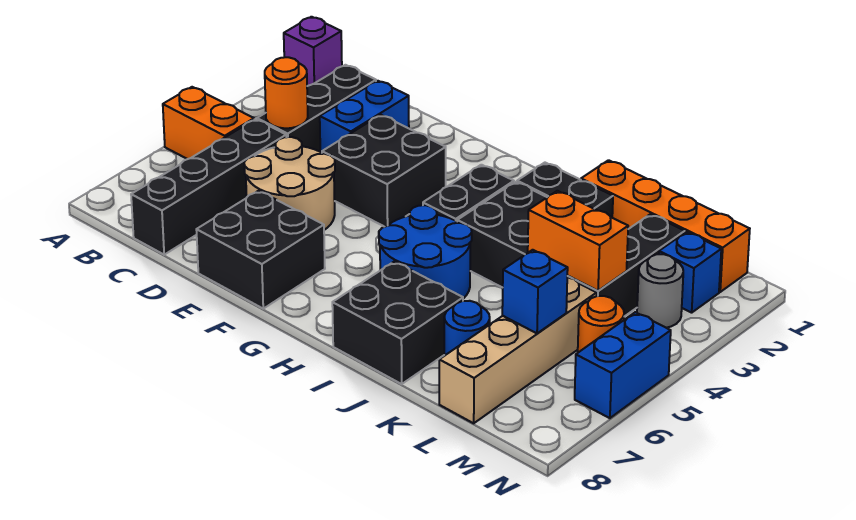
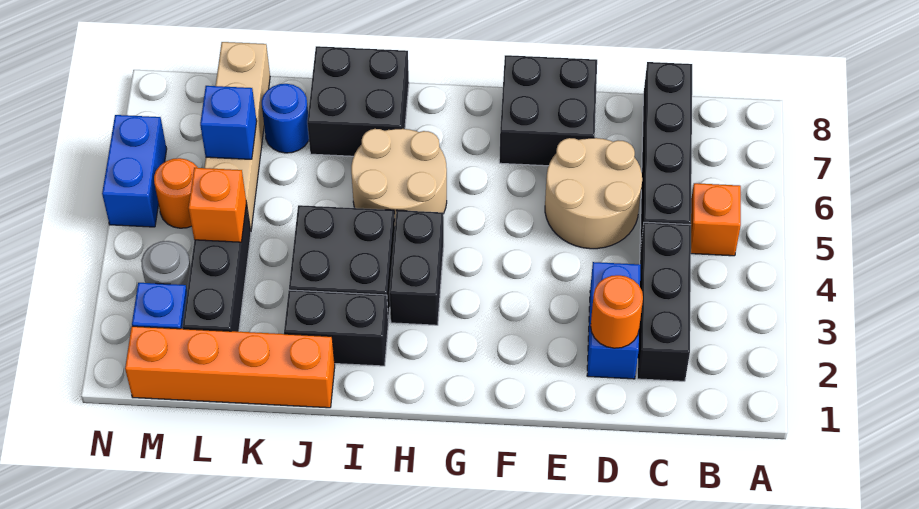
purple brick A1 level 1 -> none
orange brick A5:B5 level 1 -> orange brick B5 level 1
orange round brick C4 level 2 -> orange round brick D2 level 2
black brick E3:F4 level 1 -> none
blue round brick H5:I6 level 1 -> tan round brick H5:I6 level 1
orange brick K4:L4 level 2 -> orange brick L4 level 2

